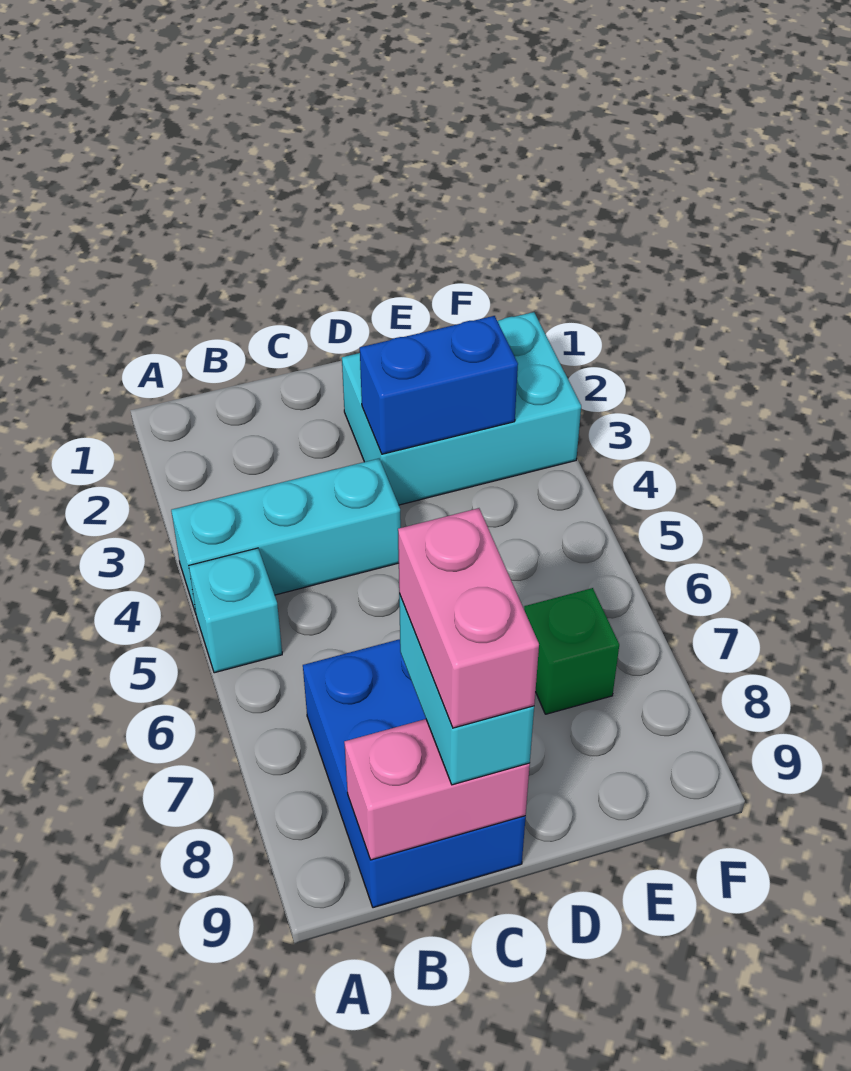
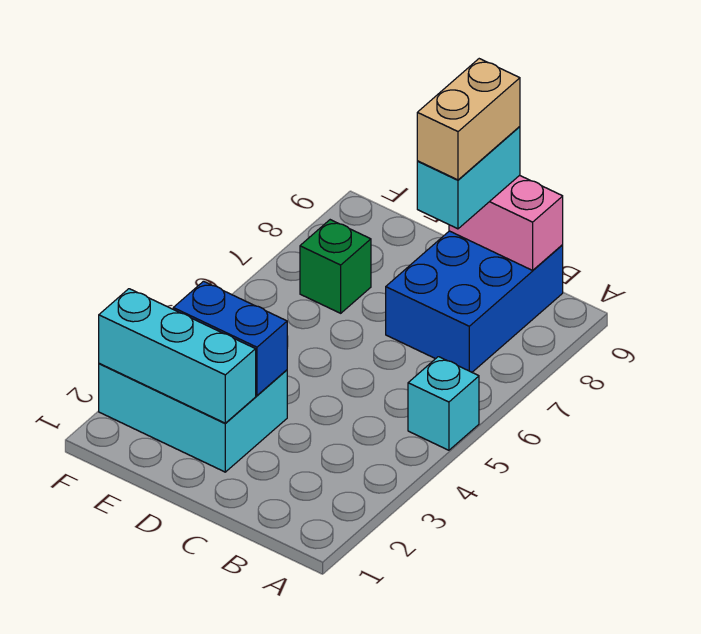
cyan brick A4:C4 level 1 -> cyan brick D2:F2 level 2
pink brick C8:C9 level 4 -> tan brick C8:C9 level 4

